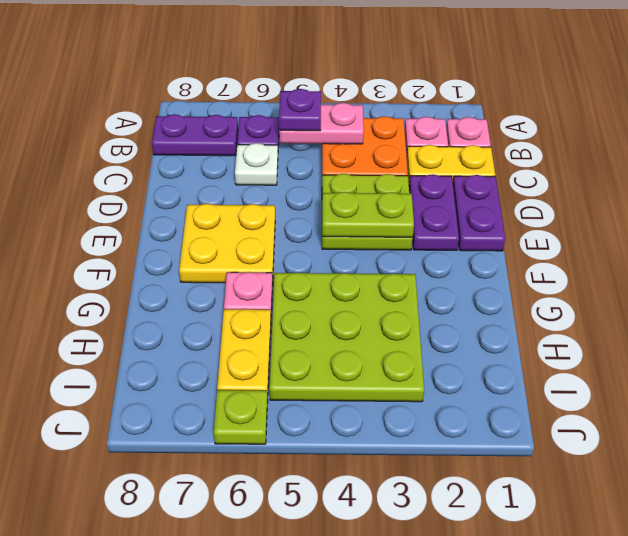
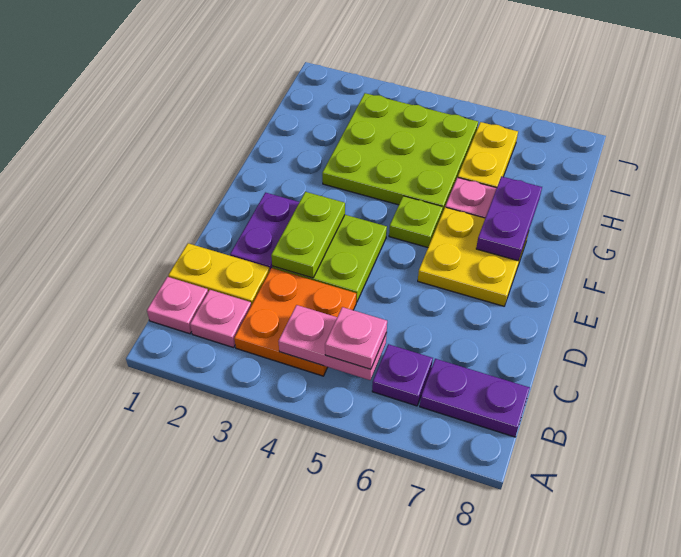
purple plate B5 level 3 -> pink plate B5 level 3
white plate C6 level 1 -> none
purple plate D1:E1 level 1 -> purple plate F7:G7 level 2
lime plate E3:E4 level 2 -> lime plate D3:E3 level 2
lime plate J6 level 1 -> lime plate F5 level 1

